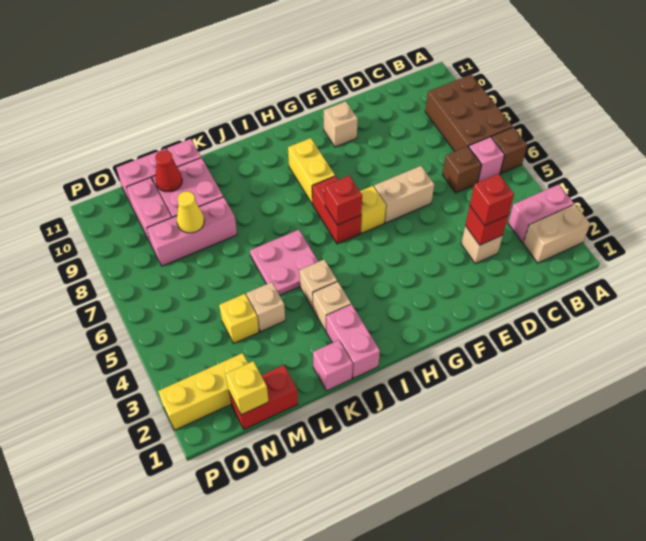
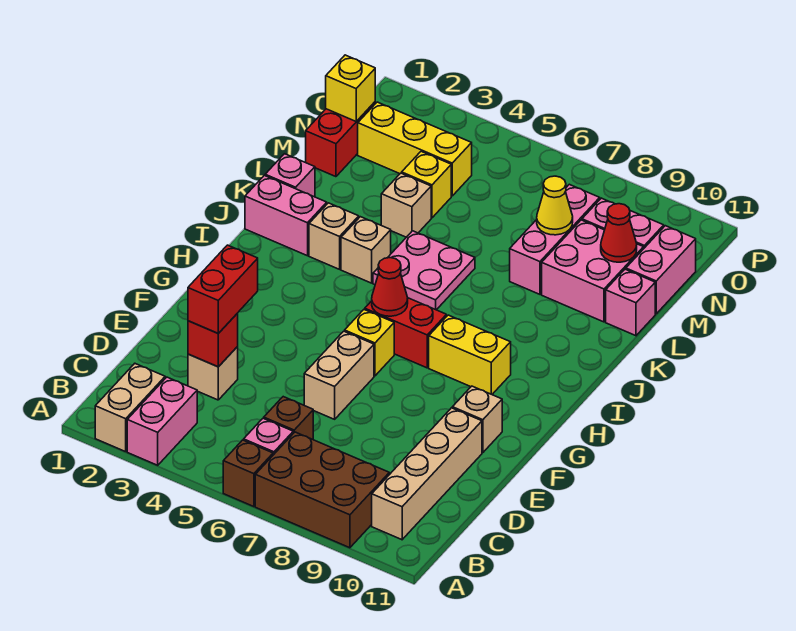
none -> tan brick B10:E10 level 1
red brick D3 level 3 -> red brick D3:E3 level 3
red brick H6 level 2 -> red cone H6 level 2
yellow brick N2:P2 level 1 -> yellow brick N2:N4 level 1

